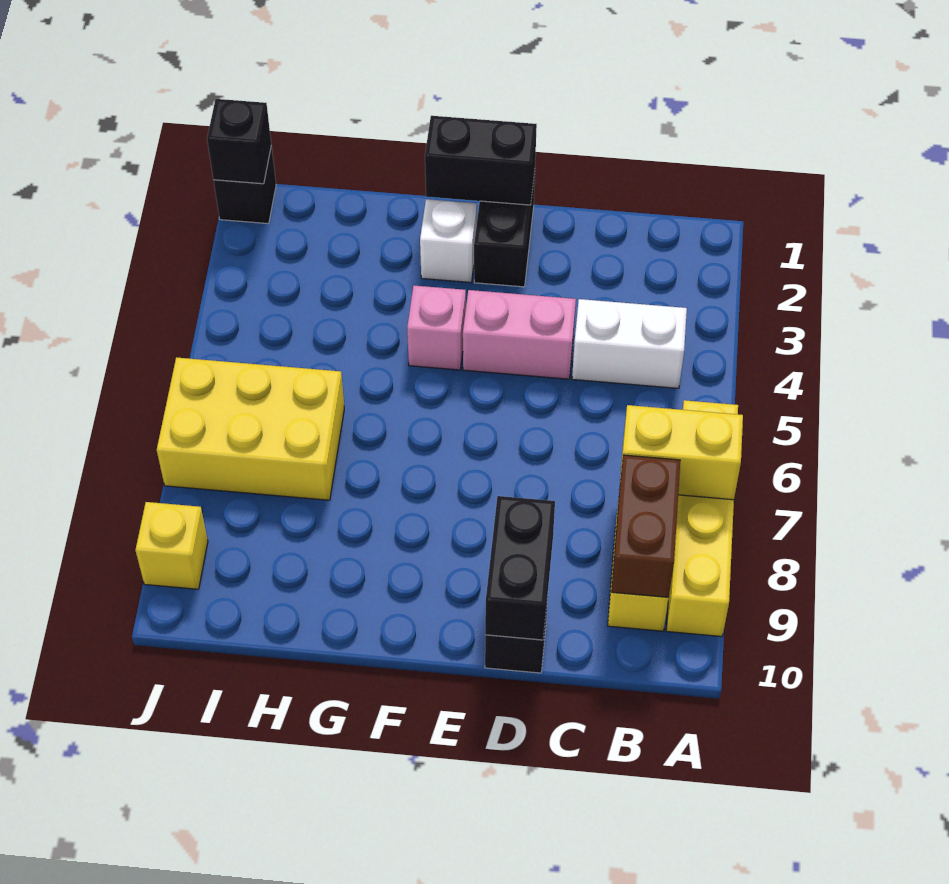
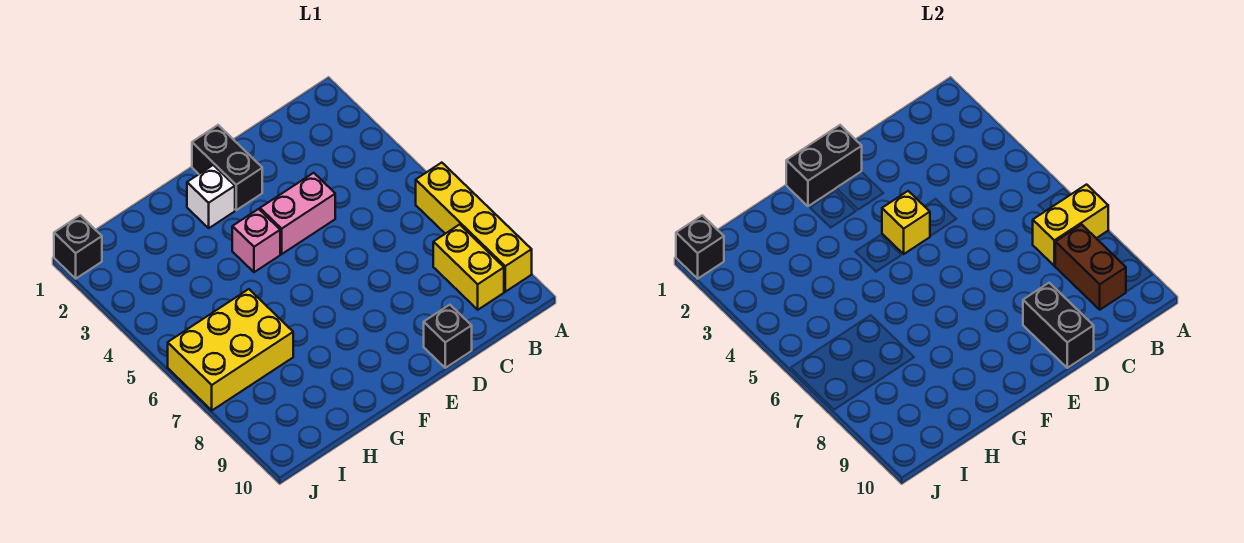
white brick B4:C4 level 1 -> none
yellow brick J9 level 1 -> yellow brick E4 level 2

